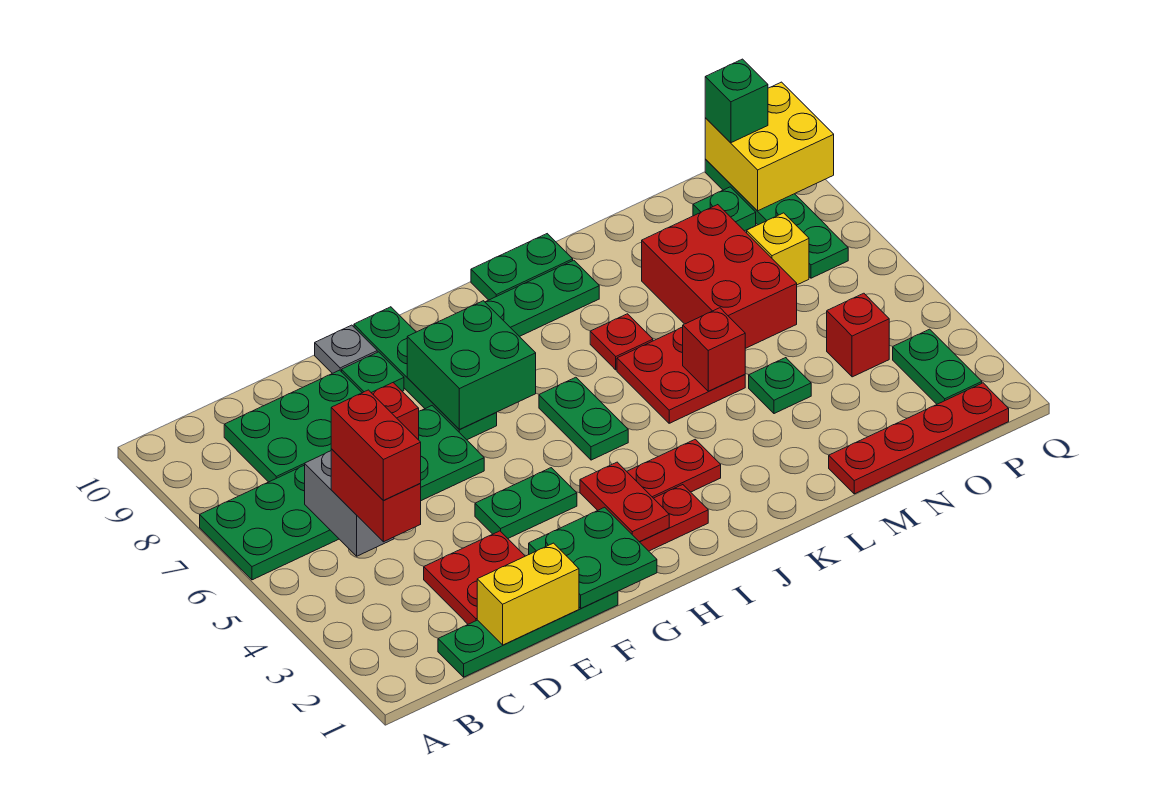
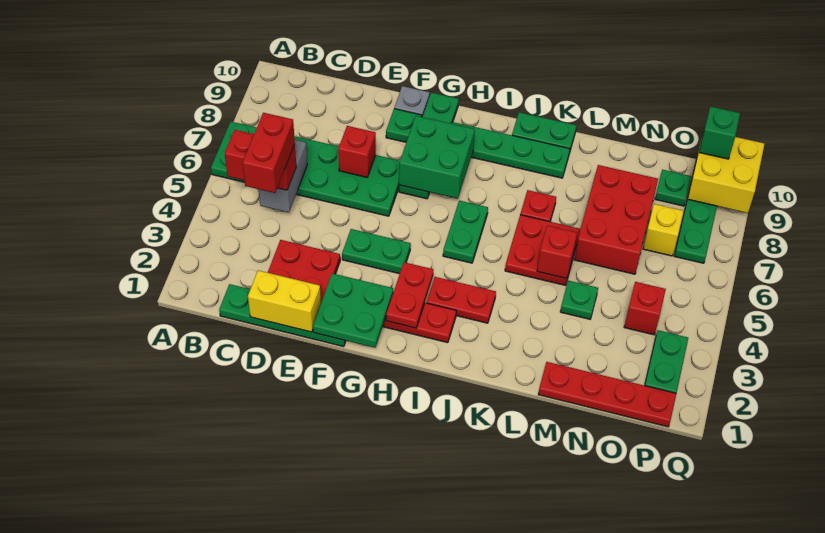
red brick C4:C5 level 3 -> red brick B5:C5 level 3
green plate C8:E9 level 1 -> none

